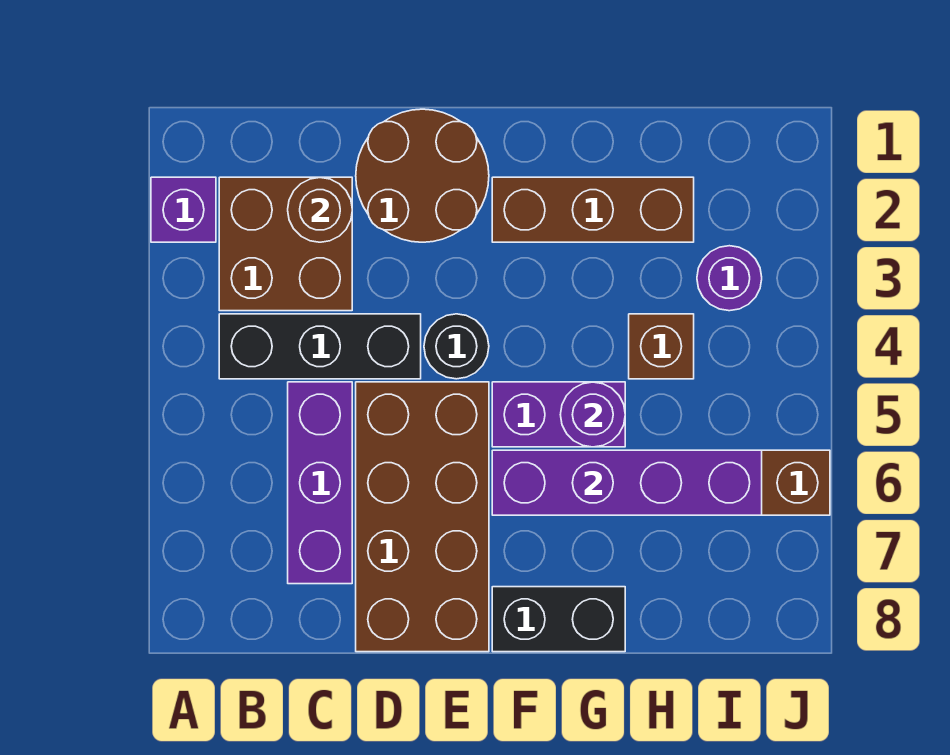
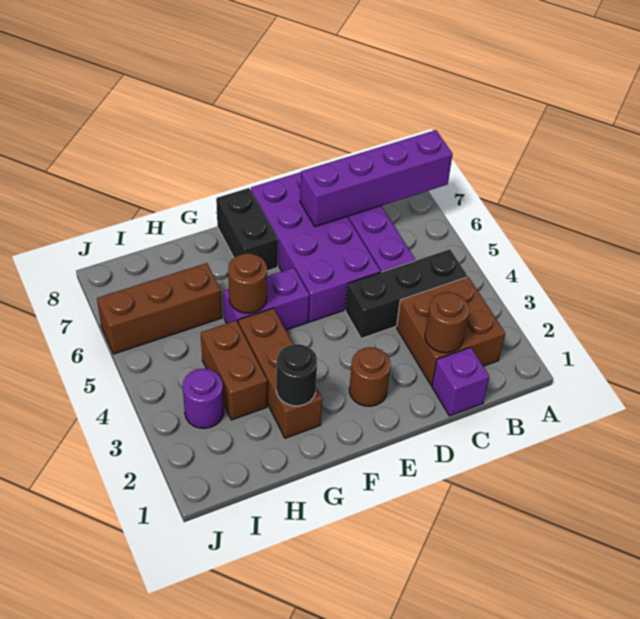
purple brick A2 level 1 -> purple brick C1 level 1
brown round brick D1:E2 level 1 -> brown round brick E2 level 1
brown brick D5:E8 level 1 -> purple brick D5:E8 level 1
black round brick E4 level 1 -> black round brick G2 level 2
brown brick F2:H2 level 1 -> brown brick G2:G4 level 1
purple brick F6:I6 level 2 -> purple brick A7:D7 level 2
black brick F8:G8 level 1 -> black brick F7:F8 level 1
purple round brick G5 level 2 -> brown round brick G5 level 2
brown brick H4 level 1 -> brown brick H3:H4 level 1

